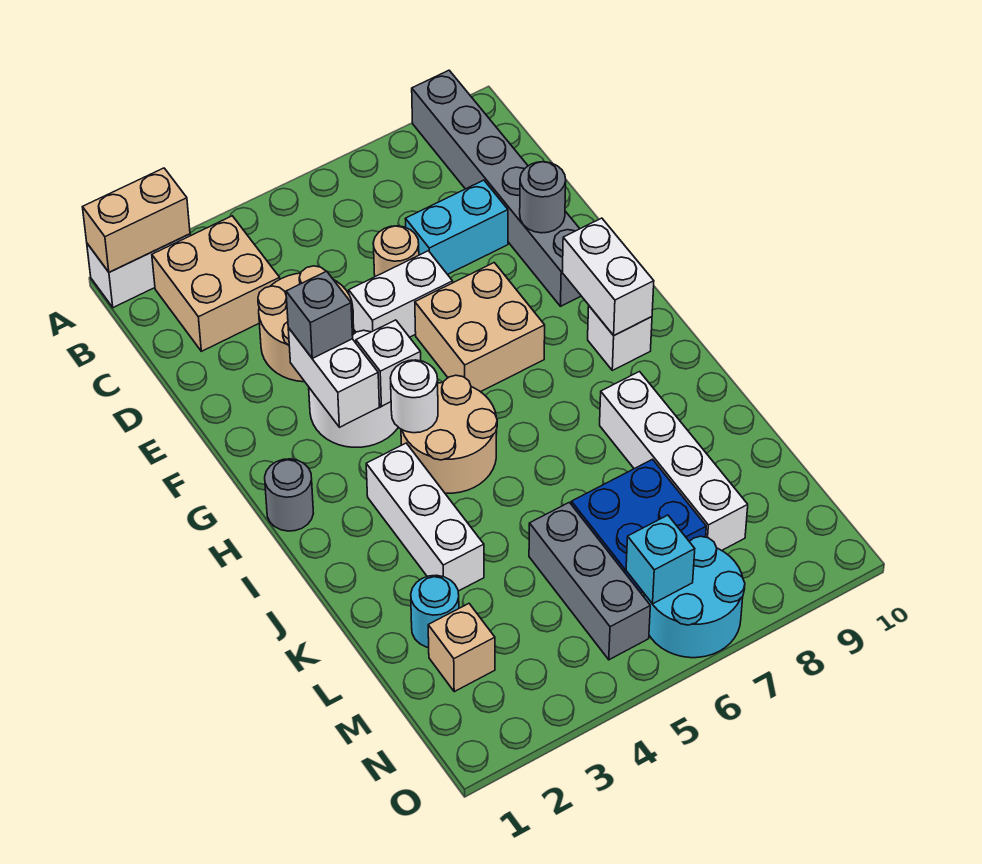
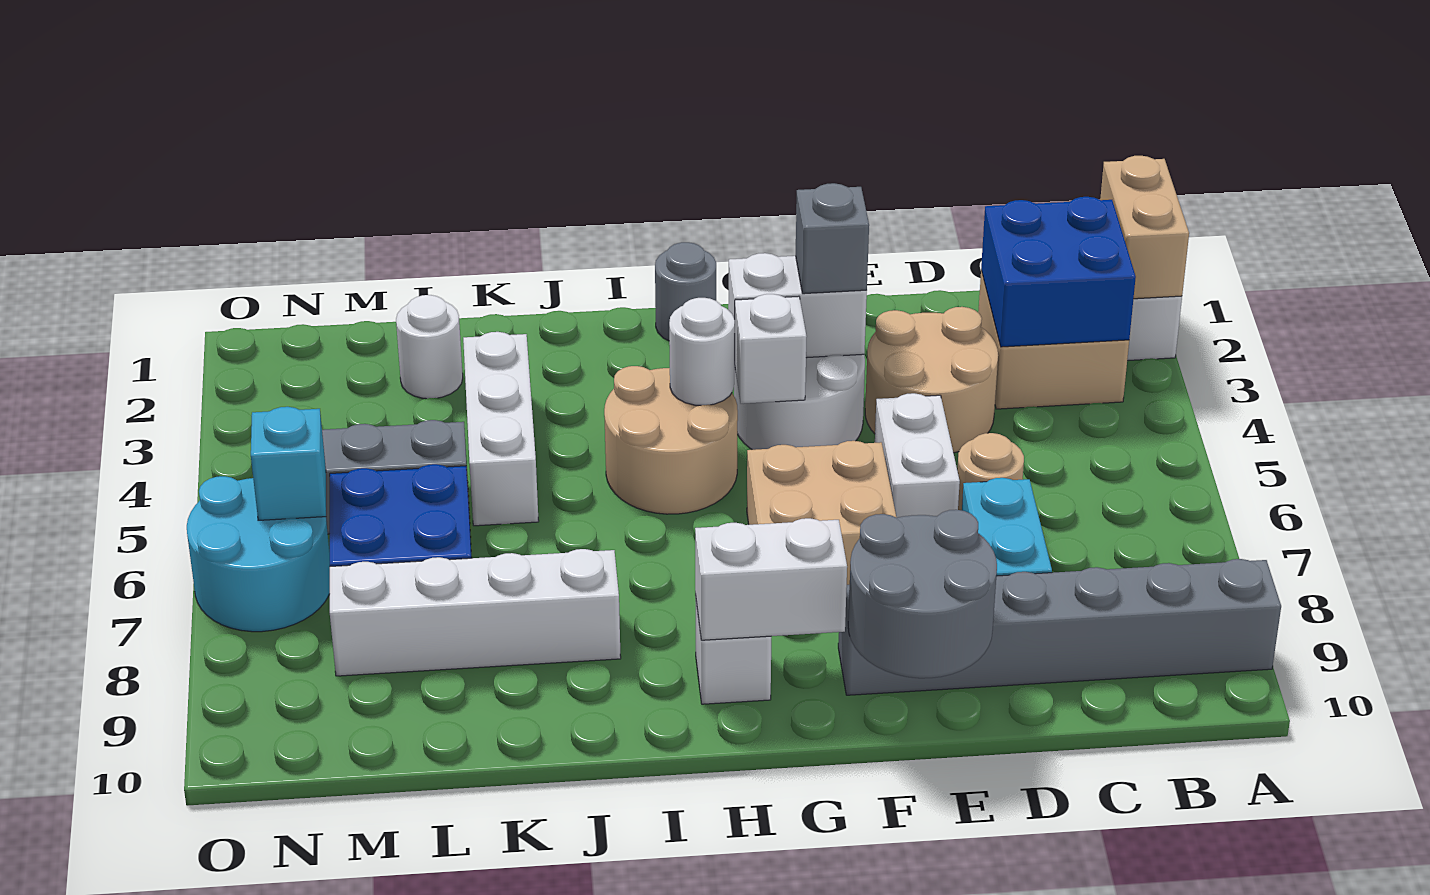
none -> blue brick B2:C3 level 2
grey round brick E9 level 2 -> grey round brick E9:F10 level 2
white brick I3:K3 level 1 -> white brick K3:K5 level 1
cyan round brick L2 level 1 -> white round brick L2 level 1
tan brick M2 level 1 -> none

